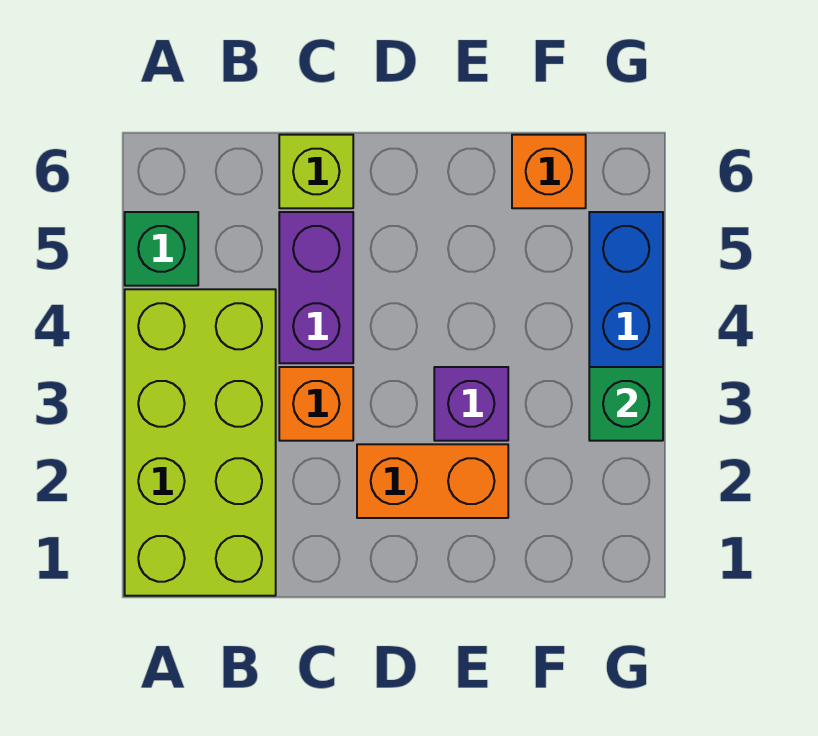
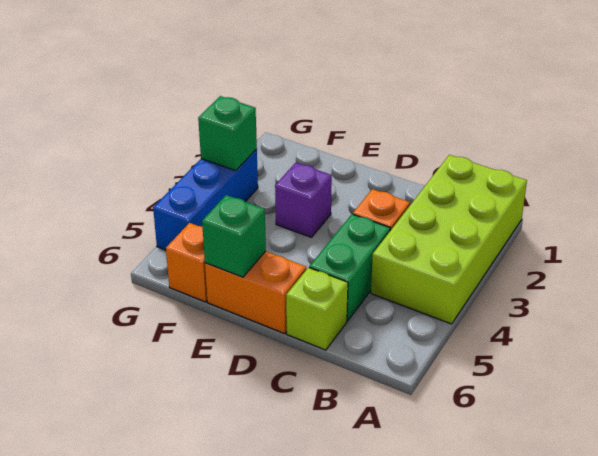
green brick A5 level 1 -> green brick E6 level 2
purple brick C4:C5 level 1 -> green brick C4:C5 level 1
orange brick D2:E2 level 1 -> orange brick D6:E6 level 1

